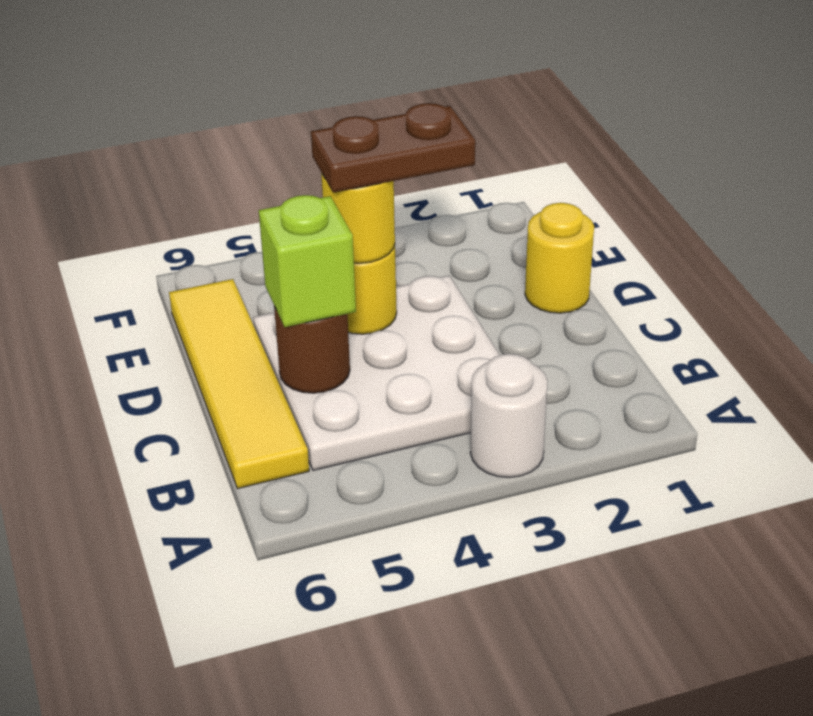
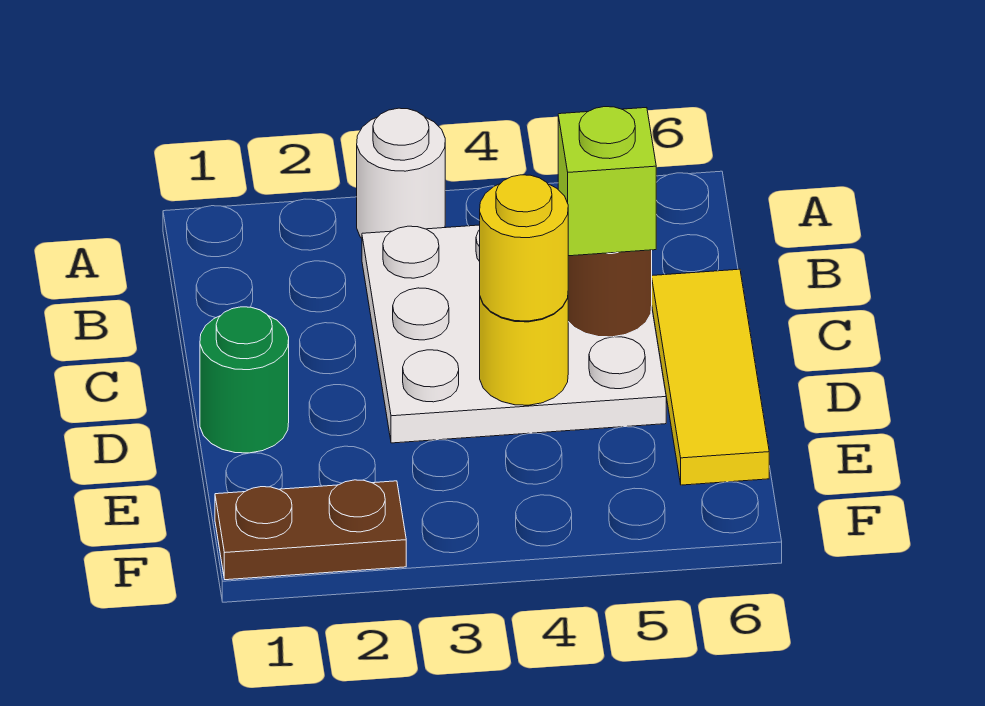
yellow tile B6:E6 level 1 -> yellow tile C6:E6 level 1
yellow round brick D1 level 1 -> green round brick D1 level 1
brown plate D3:D4 level 4 -> brown plate F1:F2 level 1

